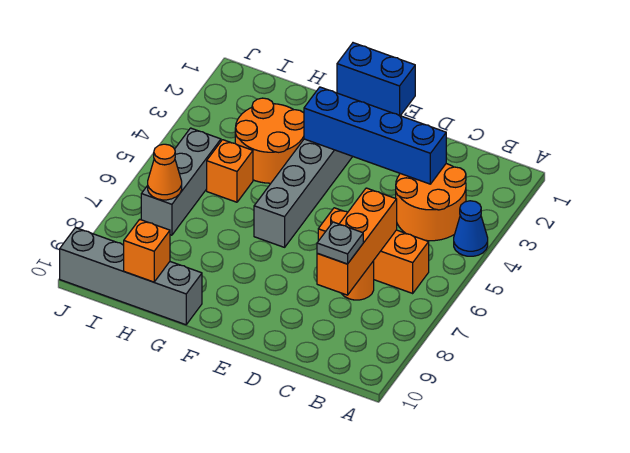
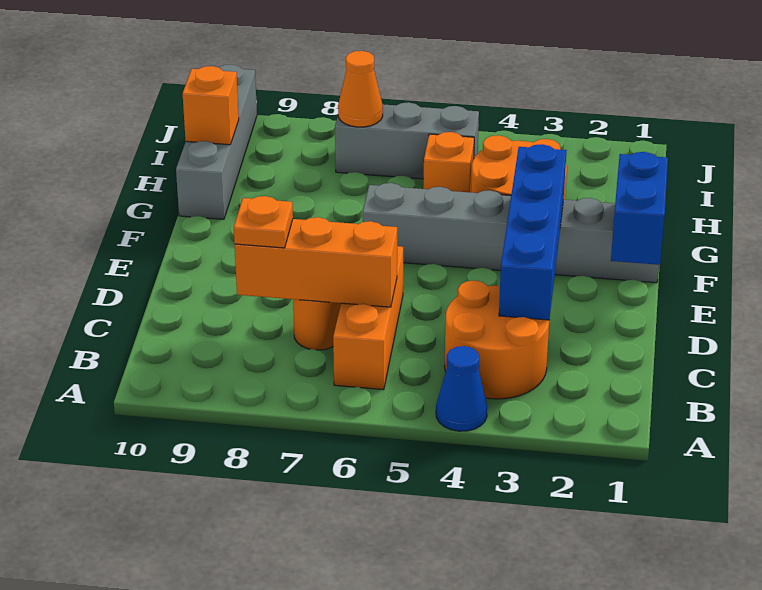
grey plate C8 level 3 -> orange plate C8 level 3

